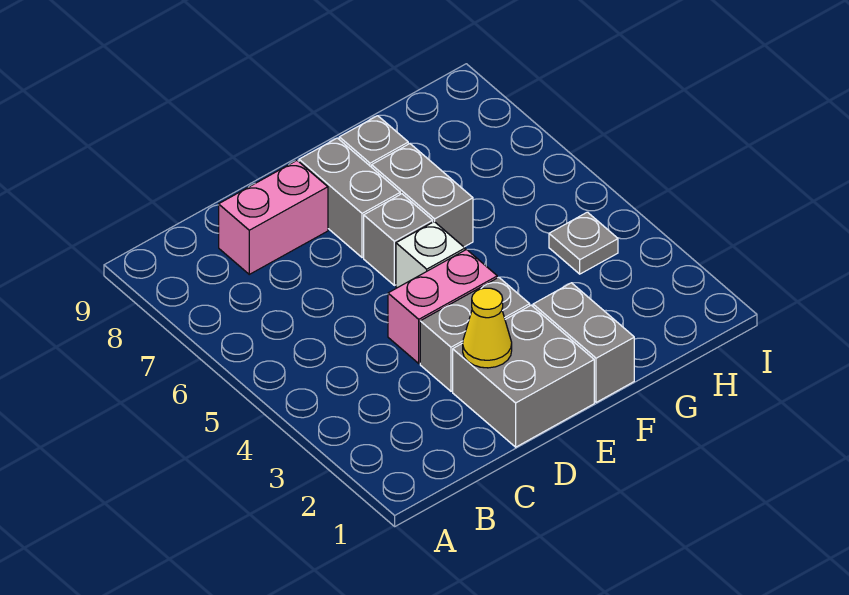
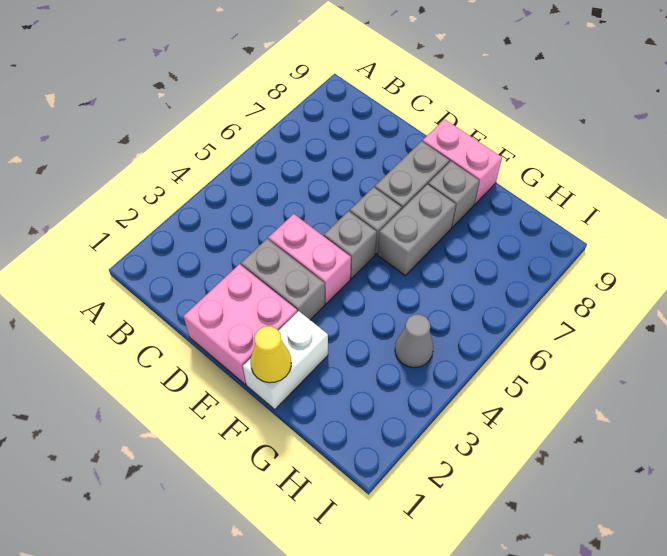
pink brick C8:D8 level 1 -> pink brick E9:F9 level 1
grey brick D1:E2 level 1 -> pink brick D1:E2 level 1
yellow cone D2 level 2 -> yellow cone F1 level 2
white brick E5 level 1 -> grey brick E5 level 1
grey brick F1:F2 level 1 -> white brick F1:F2 level 1
grey plate H4 level 1 -> grey cone H4 level 1

